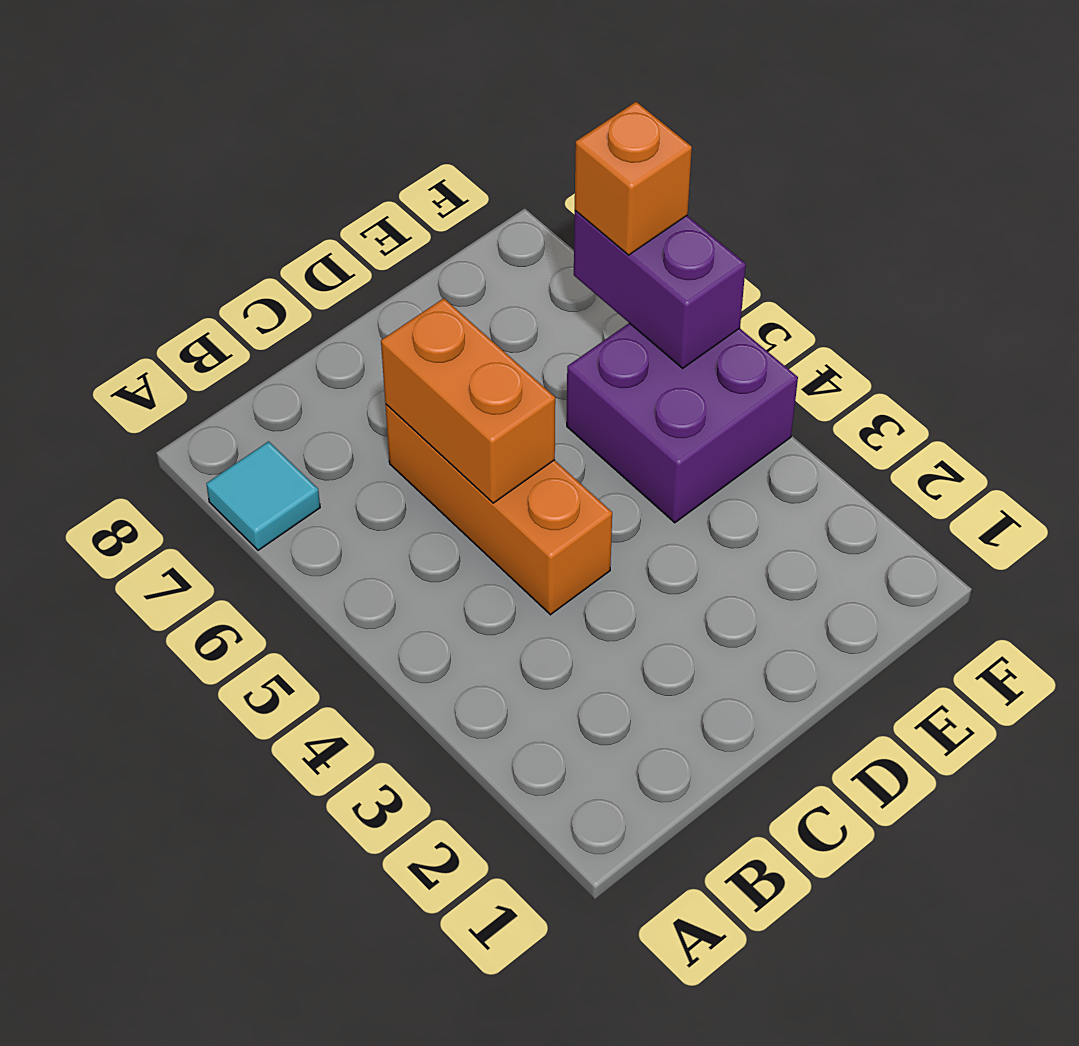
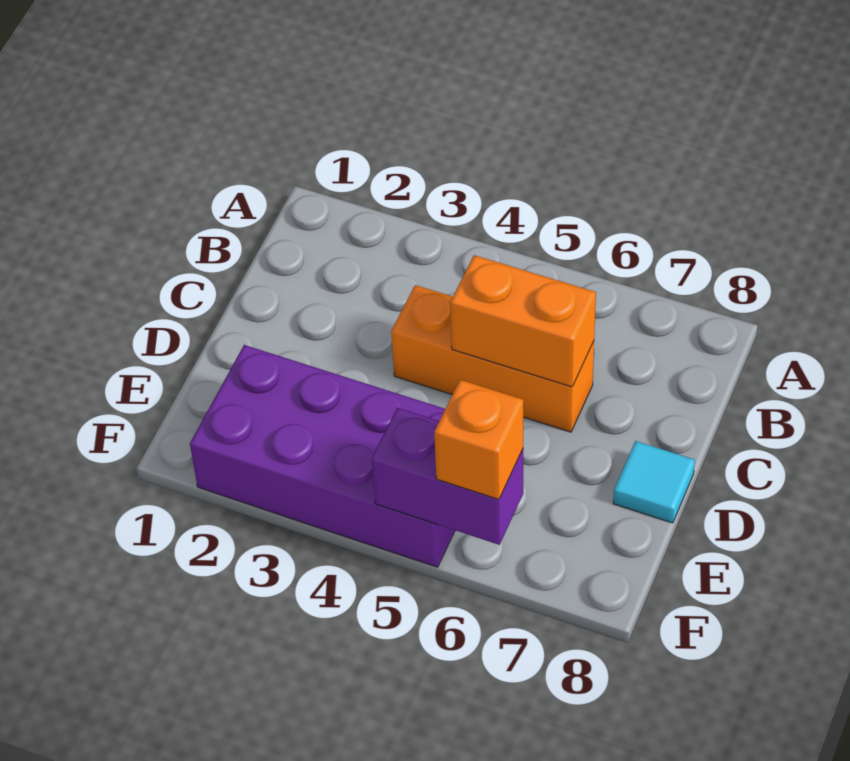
cyan tile A7 level 1 -> cyan tile D8 level 1
purple brick E4:F5 level 1 -> purple brick E2:F5 level 1

